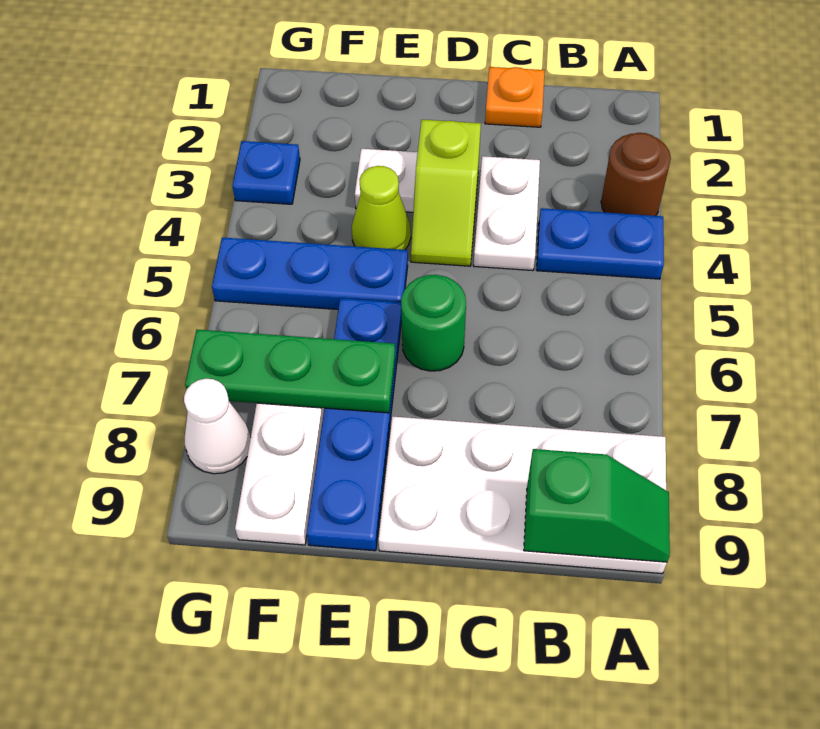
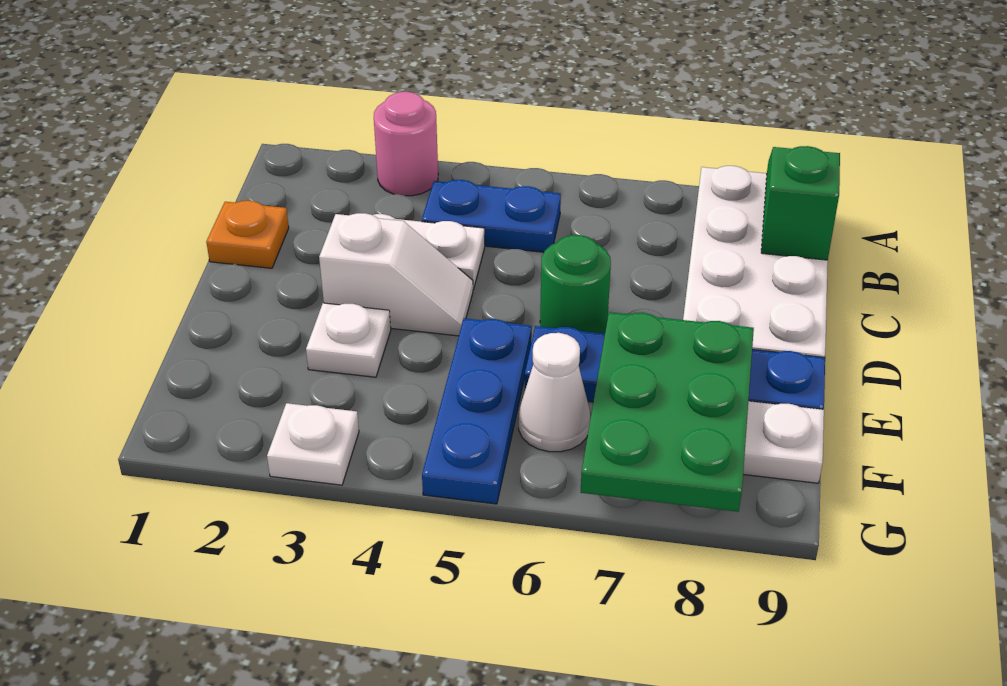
brown round brick A3 level 1 -> pink round brick A3 level 1
blue plate A4:B4 level 1 -> blue plate B4:B5 level 1
lime slope D3:D4 level 1 top 3 -> white slope D3:D4 level 1 top 3
lime cone E4 level 1 -> none
green plate E7:G7 level 2 -> green plate E7:G8 level 2
blue plate G3 level 1 -> white plate G3 level 1
white cone G8 level 1 -> white cone F6 level 1

